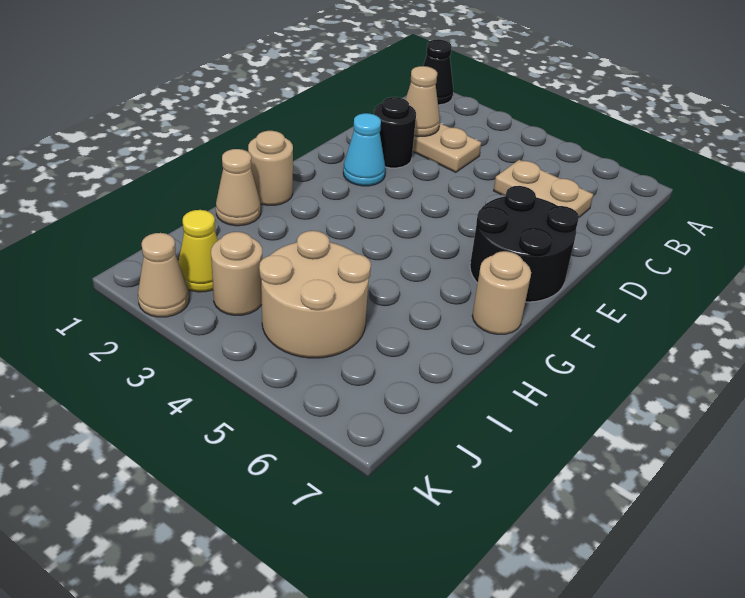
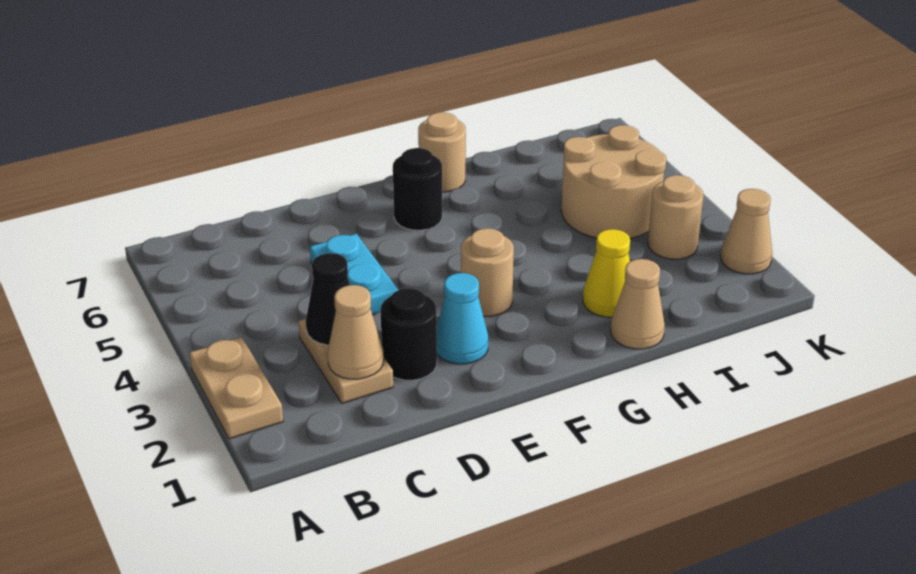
black cone A1 level 1 -> black cone C3 level 2
tan plate C5:C6 level 1 -> tan plate A2:A3 level 1
none -> cyan plate D4:D5 level 1
black round brick E6:F7 level 1 -> black round brick F6 level 1
tan round brick G1 level 1 -> tan round brick F3 level 1
yellow cone J2 level 1 -> yellow cone H2 level 1

